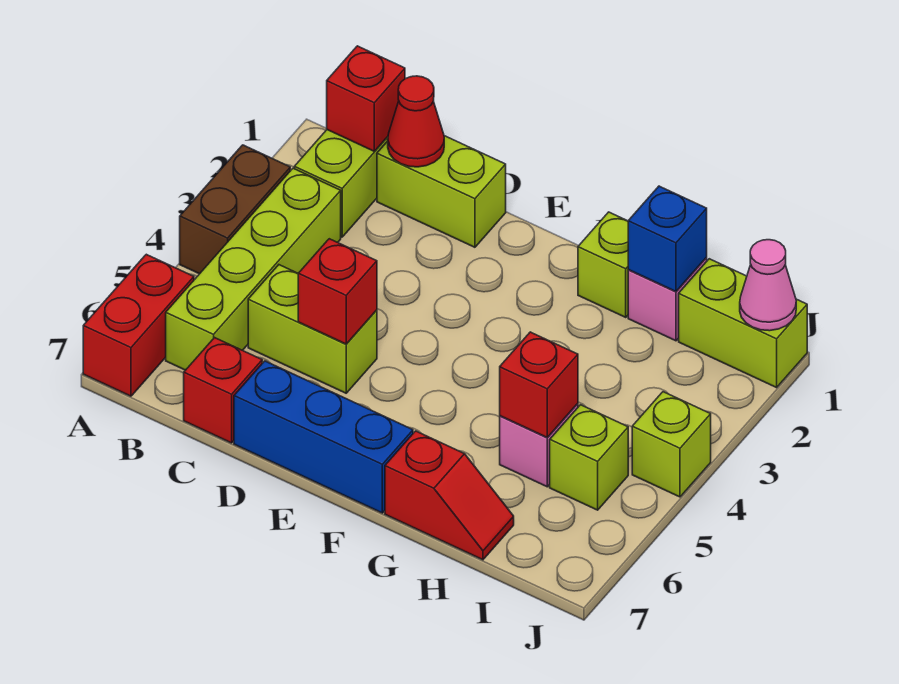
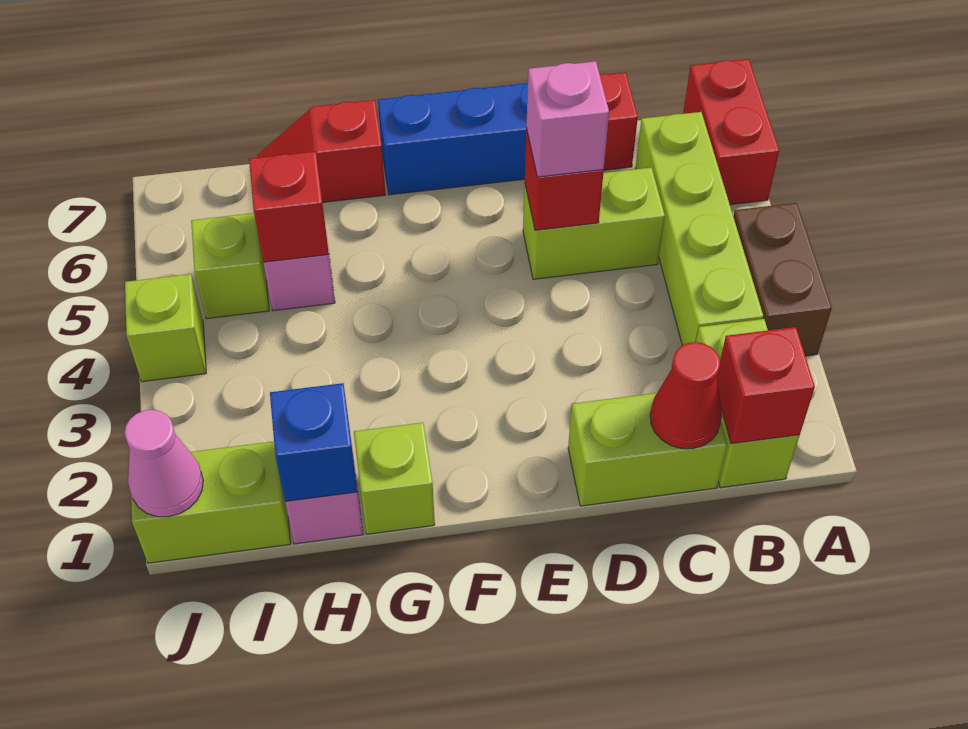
none -> pink brick D5 level 3

